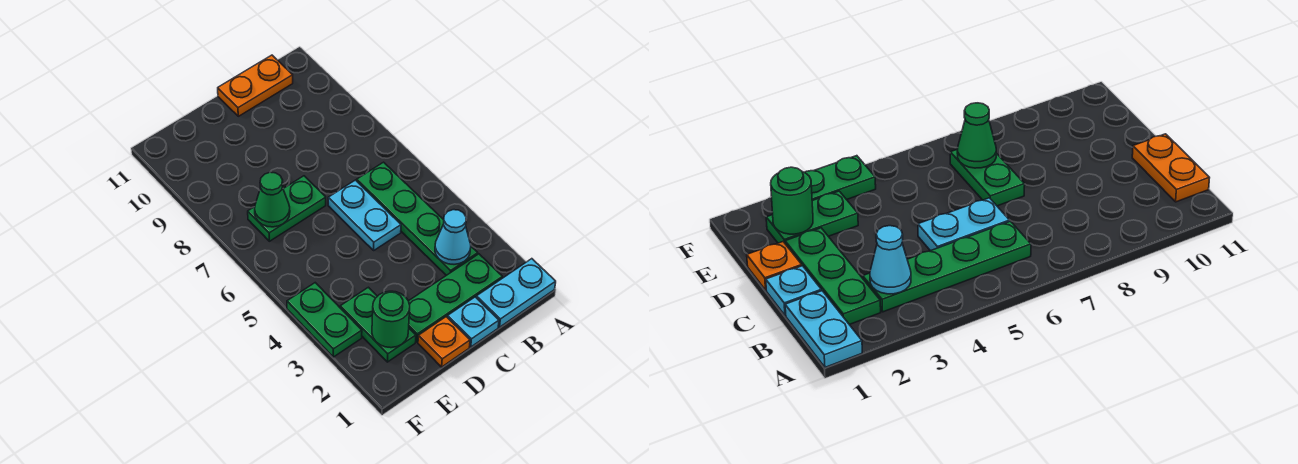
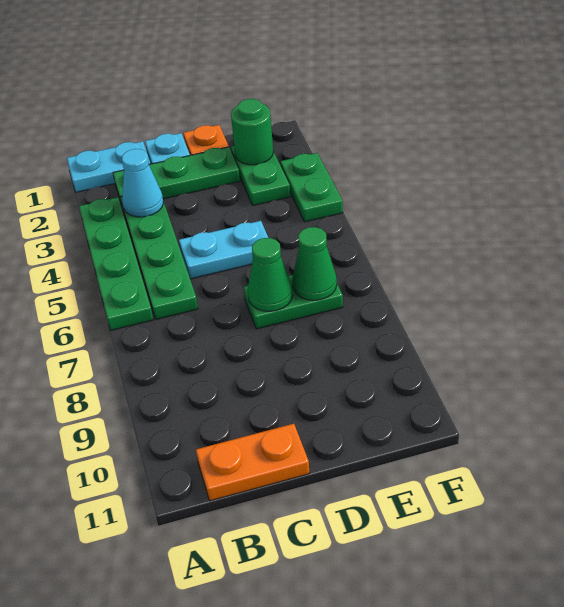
none -> green plate A3:A6 level 1
cyan plate C5:C6 level 1 -> cyan plate C5:D5 level 1
none -> green cone D7 level 2

